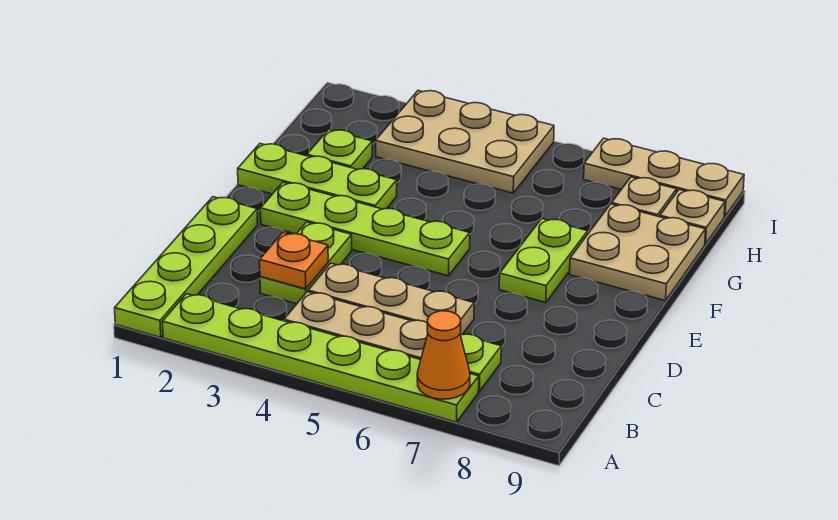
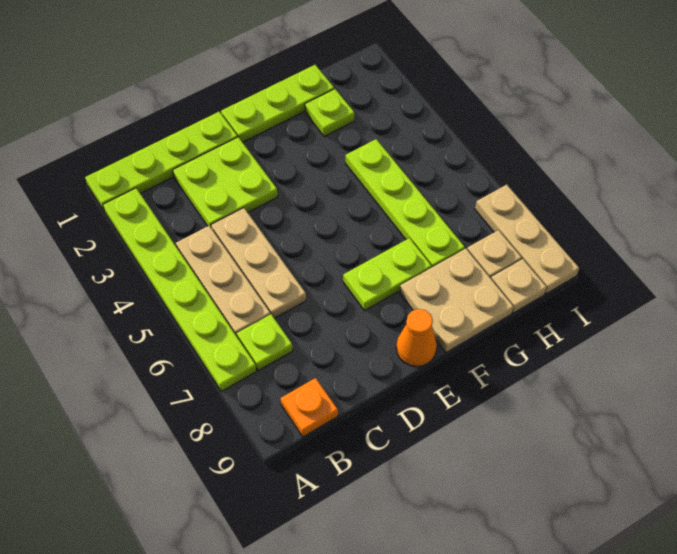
orange cone A7 level 2 -> orange cone E9 level 1
lime plate C3:D3 level 1 -> lime plate C2:D3 level 1
orange plate C3 level 2 -> orange plate B9 level 1
lime plate E2:E5 level 1 -> lime plate G4:G7 level 1
lime plate F1:F3 level 1 -> lime plate E1:G1 level 1
tan plate H3:I5 level 1 -> none

